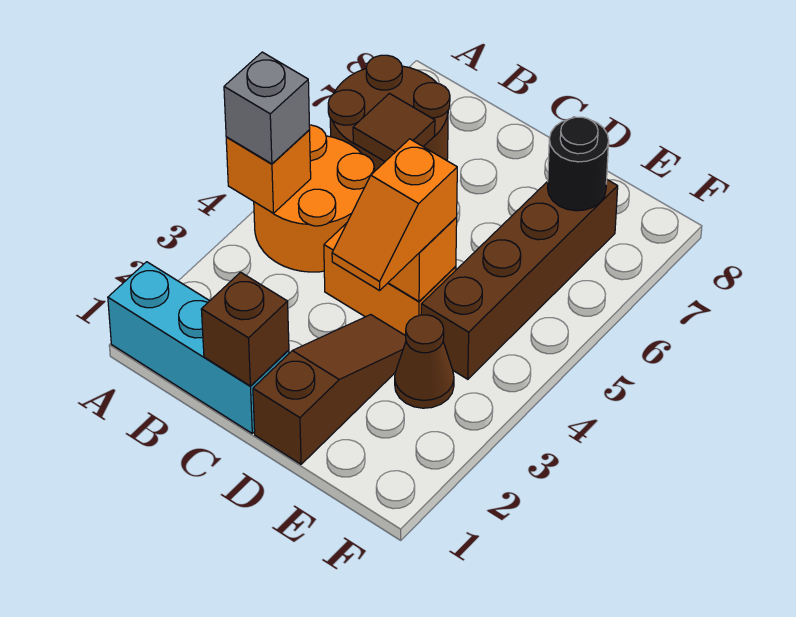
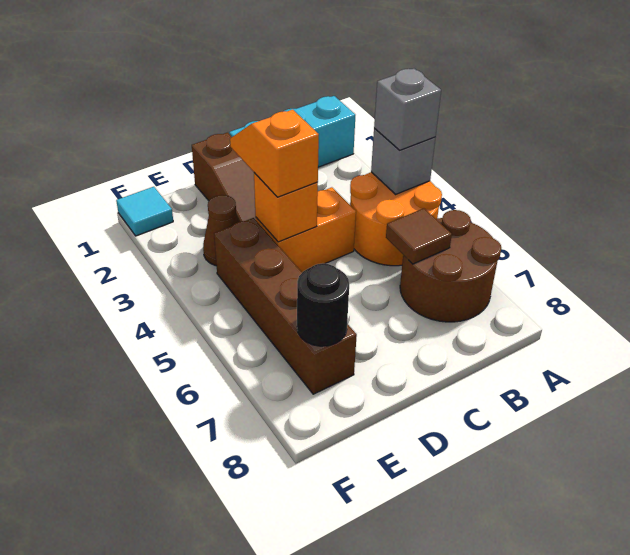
orange brick A4 level 2 -> grey brick A4 level 2
brown brick C1 level 2 -> none
none -> cyan tile F1 level 1

